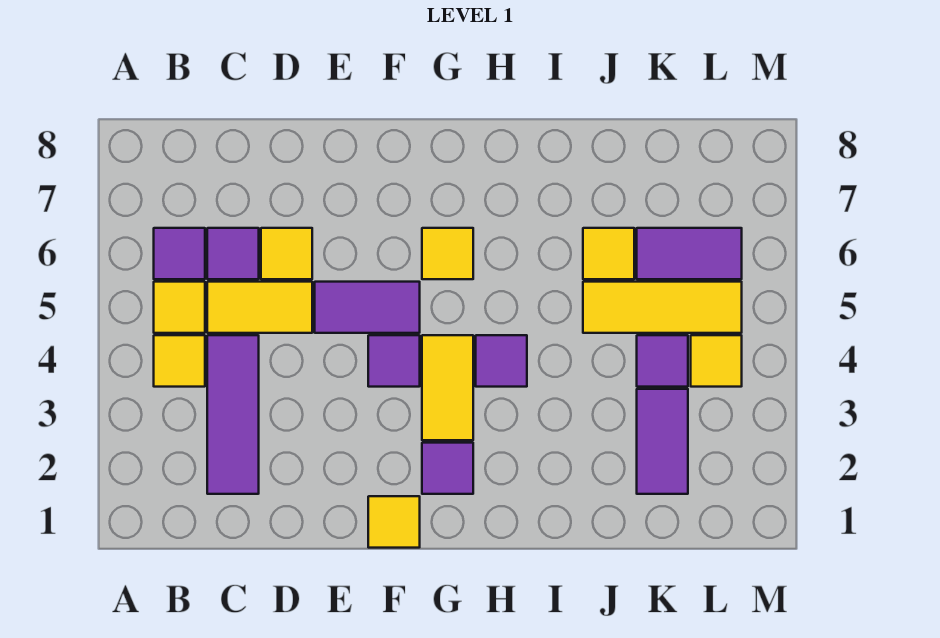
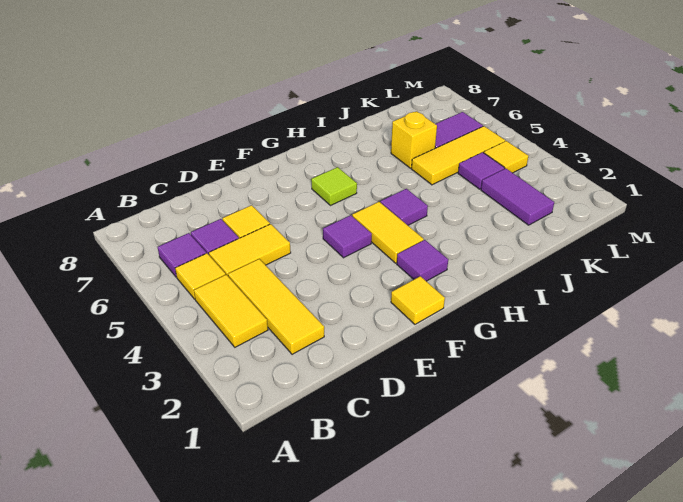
yellow tile B4 level 1 -> yellow tile B3:B4 level 1
purple tile C2:C4 level 1 -> yellow tile C2:C4 level 1
purple tile E5:F5 level 1 -> none
yellow tile G6 level 1 -> lime tile G6 level 1
yellow tile J6 level 1 -> yellow brick J6 level 1

